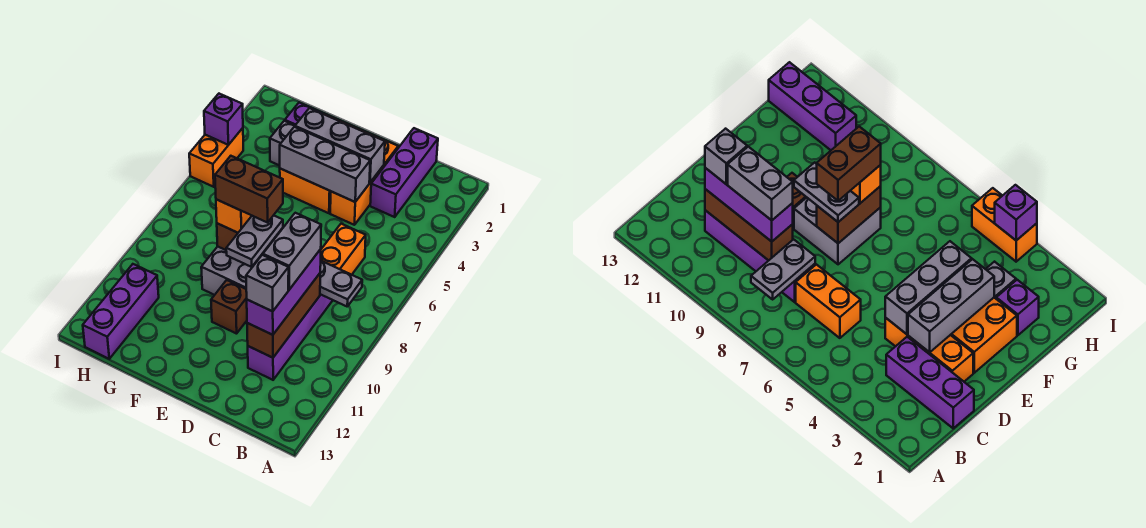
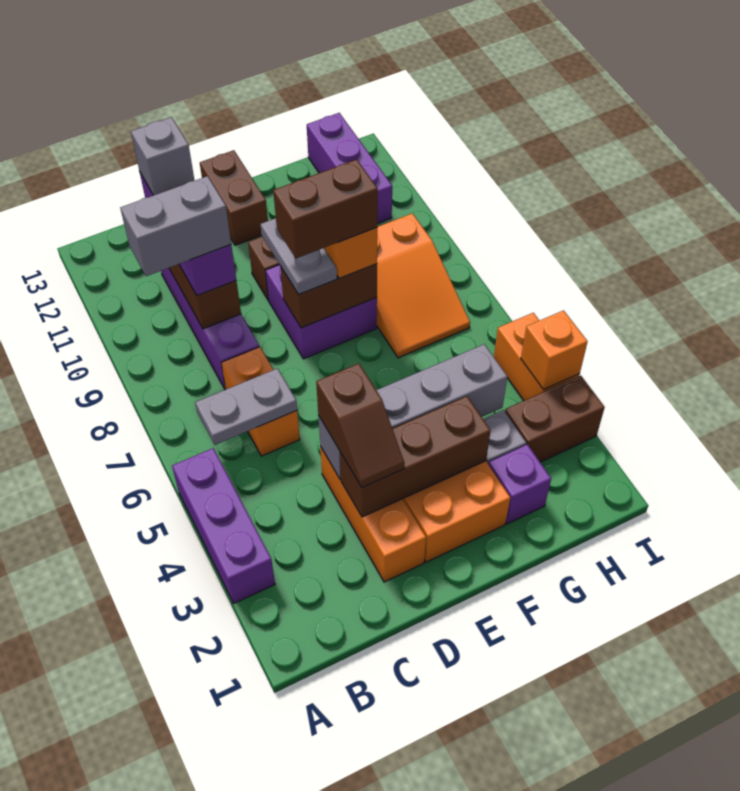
grey plate B8:C8 level 2 -> grey plate B6:C6 level 2
purple brick C1:C3 level 1 -> purple brick A3:A5 level 1
grey brick C9:C10 level 4 -> grey brick B9:C9 level 4
grey brick D3:F3 level 2 -> brown brick D3:F3 level 2
none -> brown slope D3:D4 level 3 top 4
grey brick D4:F4 level 2 -> grey brick D4:G4 level 2
grey brick E8:F9 level 1 -> purple brick E8:F9 level 1
none -> brown brick E12:E13 level 1
none -> orange slope G7:H9 level 1 top 9
none -> brown brick H3:I3 level 1
purple brick I4 level 2 -> orange brick I4 level 2

